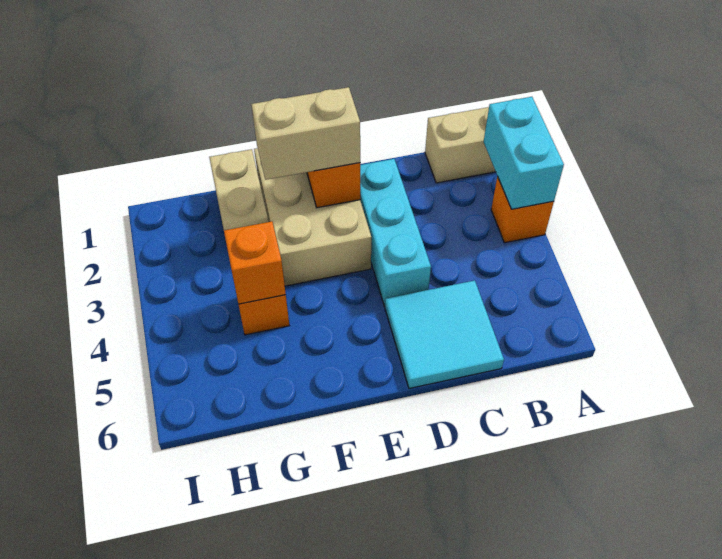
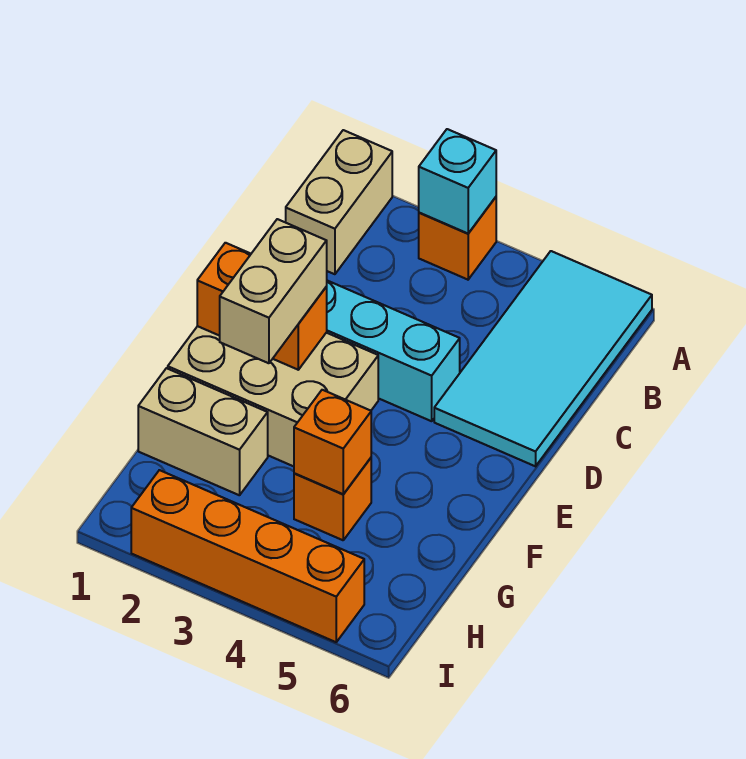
cyan brick A2:A3 level 2 -> cyan brick A3 level 2
cyan tile C5:D6 level 1 -> cyan tile A5:D6 level 1
none -> orange brick I2:I5 level 1

